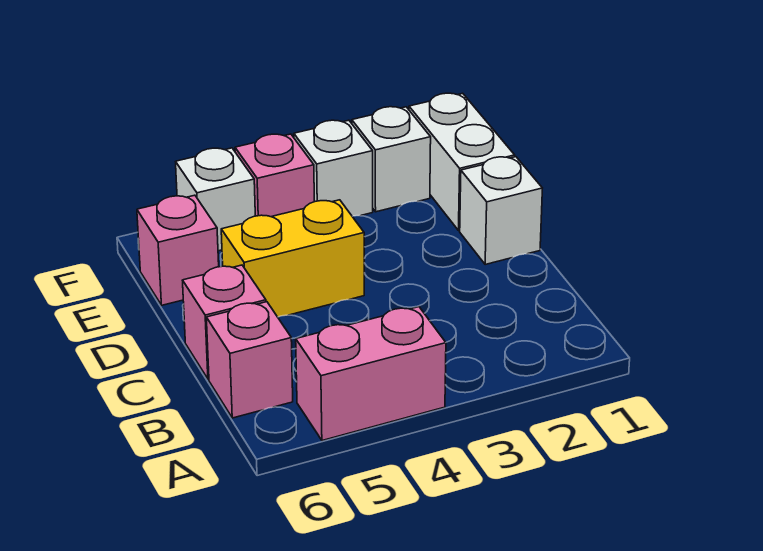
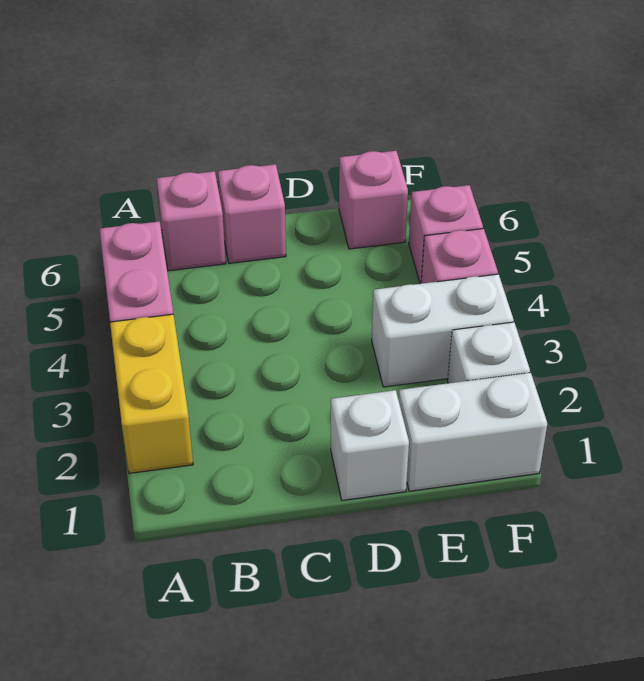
yellow brick D4:D5 level 1 -> yellow brick A2:A3 level 1
white brick F3 level 1 -> white brick E3:F3 level 1
white brick F5 level 1 -> pink brick F5 level 1

